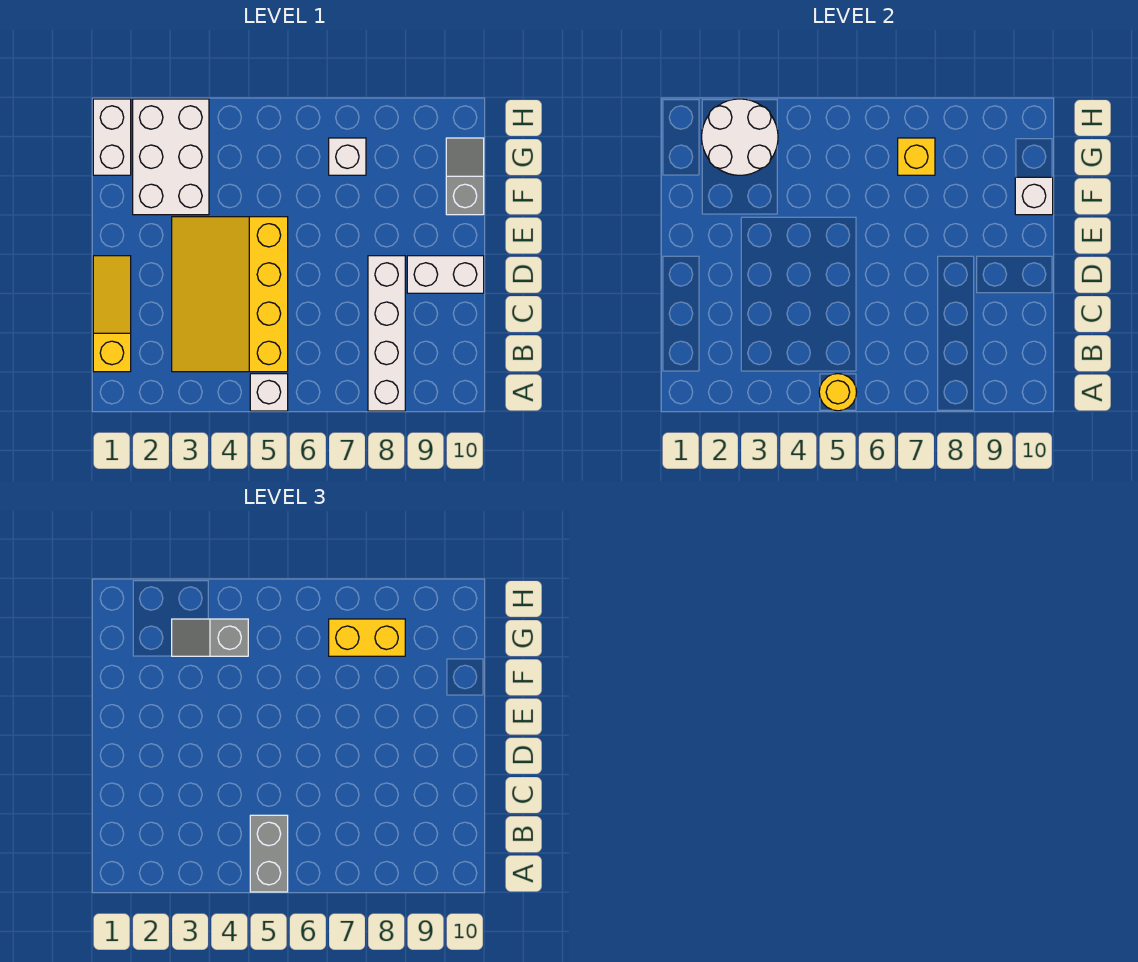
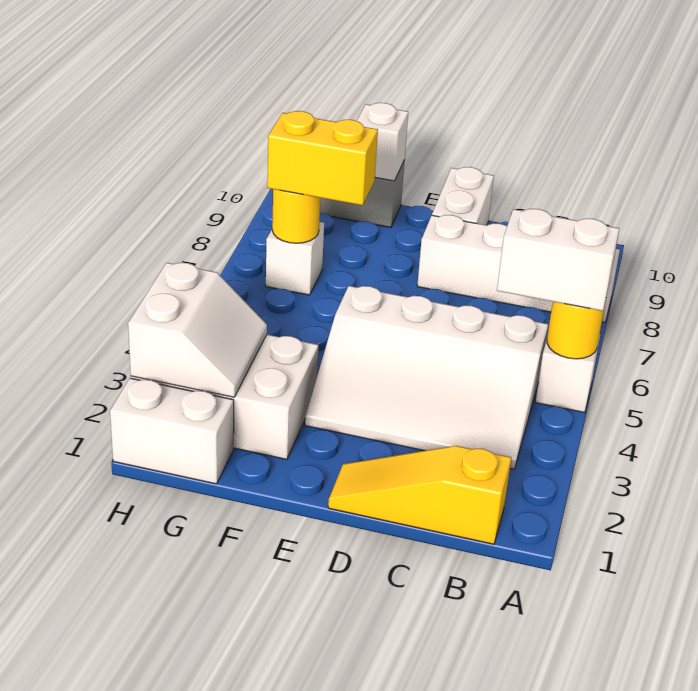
grey brick A5:B5 level 3 -> white brick A5:B5 level 3
yellow slope B3:E5 level 1 top 5 -> white slope B3:E5 level 1 top 5
white round brick G2:H3 level 2 -> white slope G2:H3 level 2 top H
grey slope G3:G4 level 3 top 4 -> none
yellow brick G7 level 2 -> yellow round brick G7 level 2
yellow brick G7:G8 level 3 -> yellow brick F7:G7 level 3

